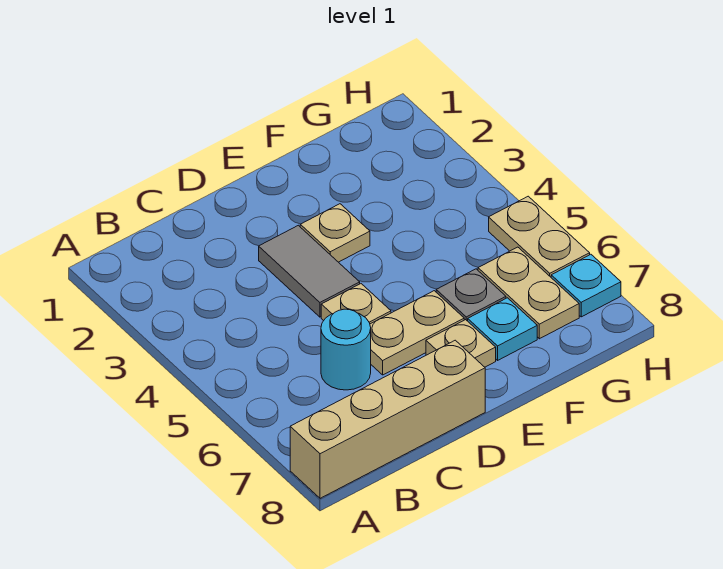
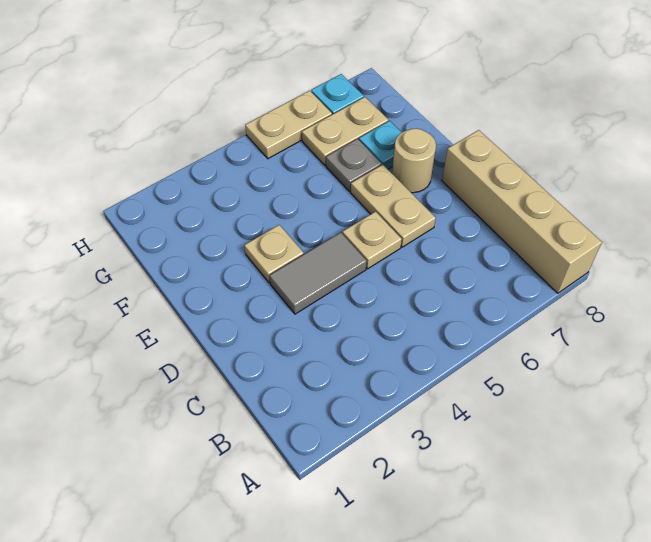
cyan round brick C6 level 1 -> none
tan plate E7 level 1 -> tan round brick E7 level 1

